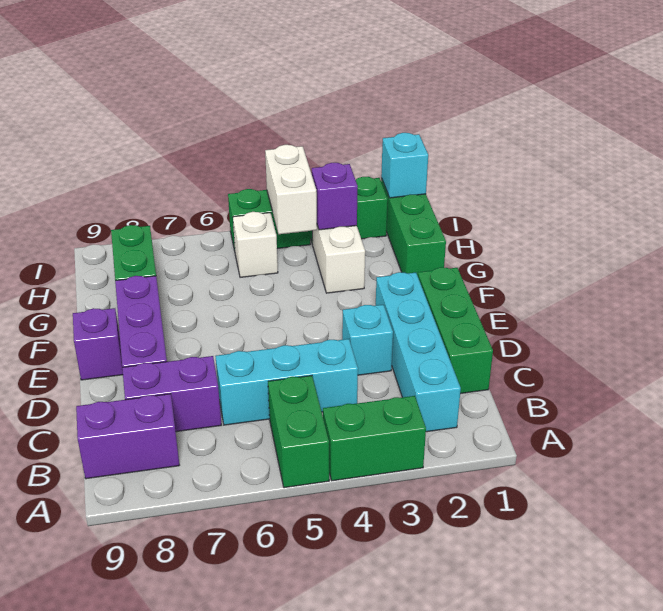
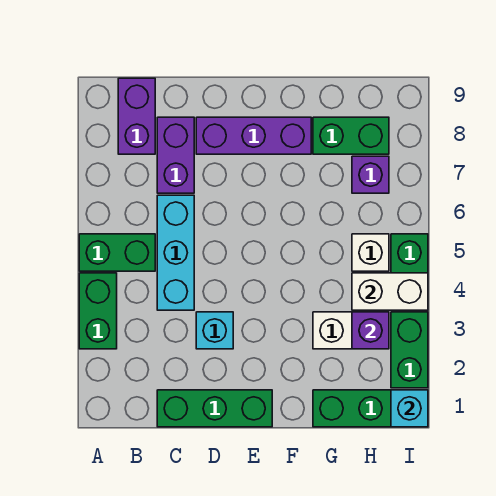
cyan brick B2:E2 level 1 -> none
purple brick E9 level 1 -> purple brick H7 level 1

